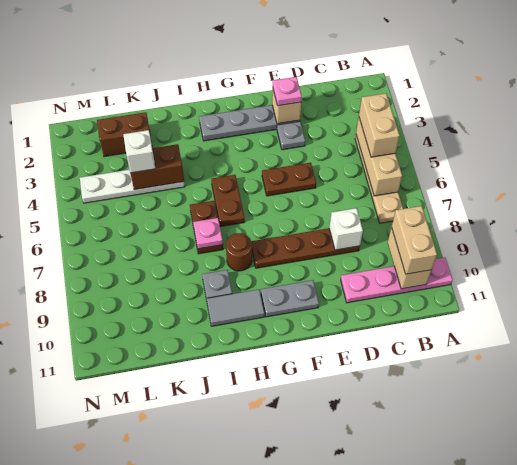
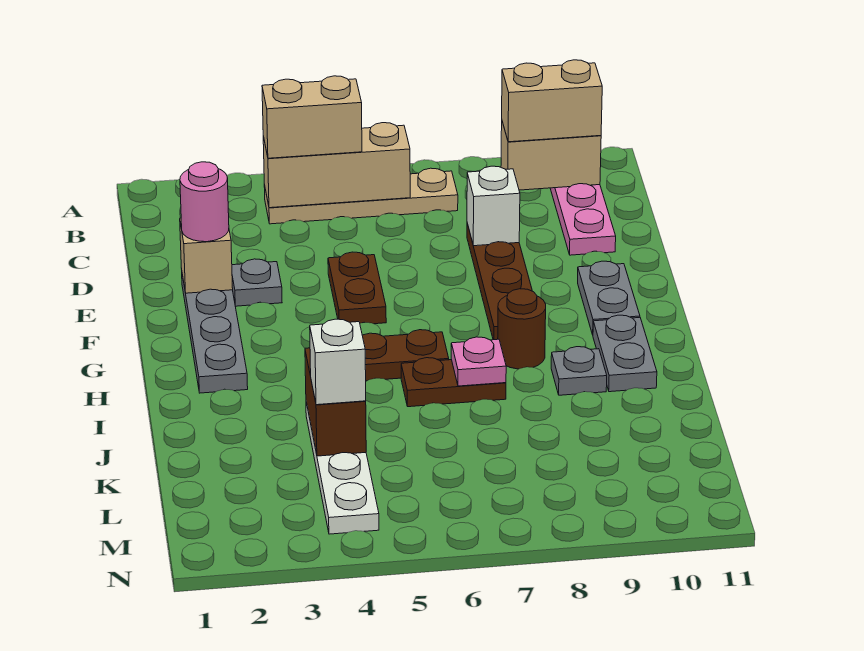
pink plate E2 level 3 -> pink round brick E2 level 3
grey tile H10:I10 level 1 -> grey plate H10:I10 level 1
brown brick K2:L2 level 1 -> none

